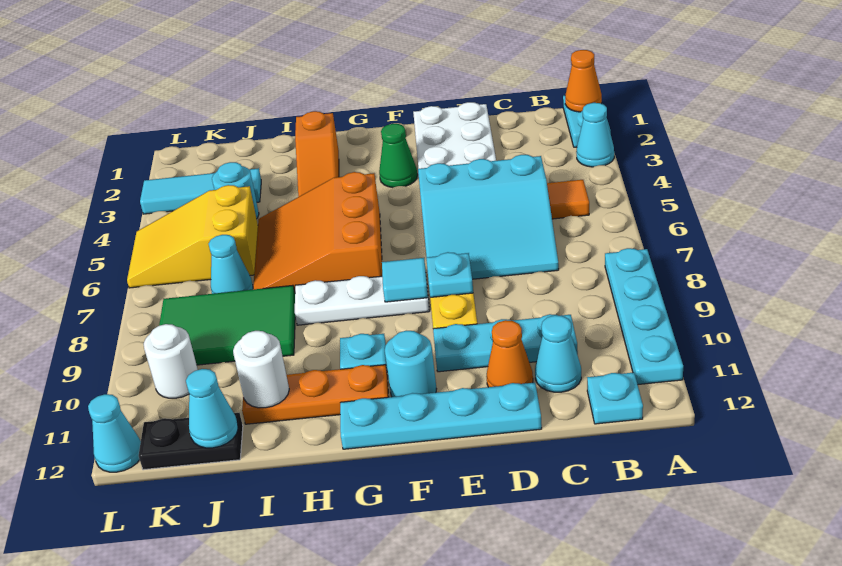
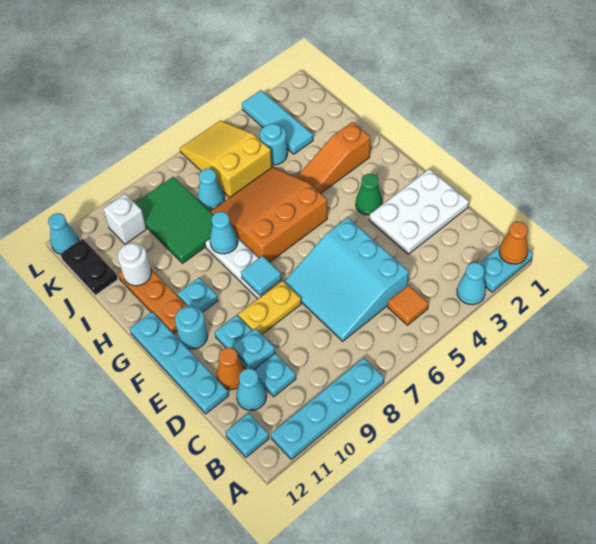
cyan plate E8 level 2 -> cyan plate D10 level 2
cyan cone J12 level 2 -> cyan cone H8 level 2
white round brick K10 level 1 -> white brick K10 level 1

